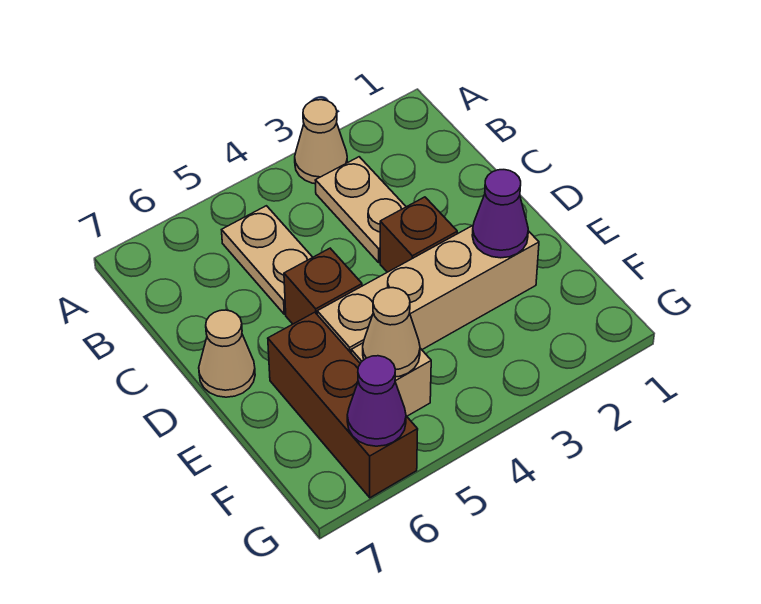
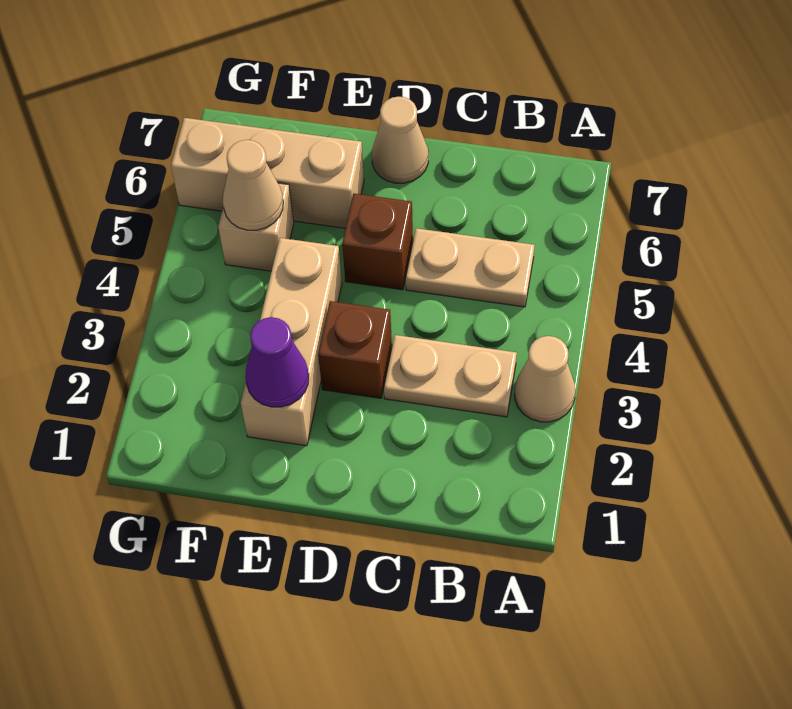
tan brick E2:E5 level 1 -> tan brick E2:E4 level 1
brown brick E6:G6 level 1 -> tan brick E6:G6 level 1
purple cone G6 level 2 -> none

